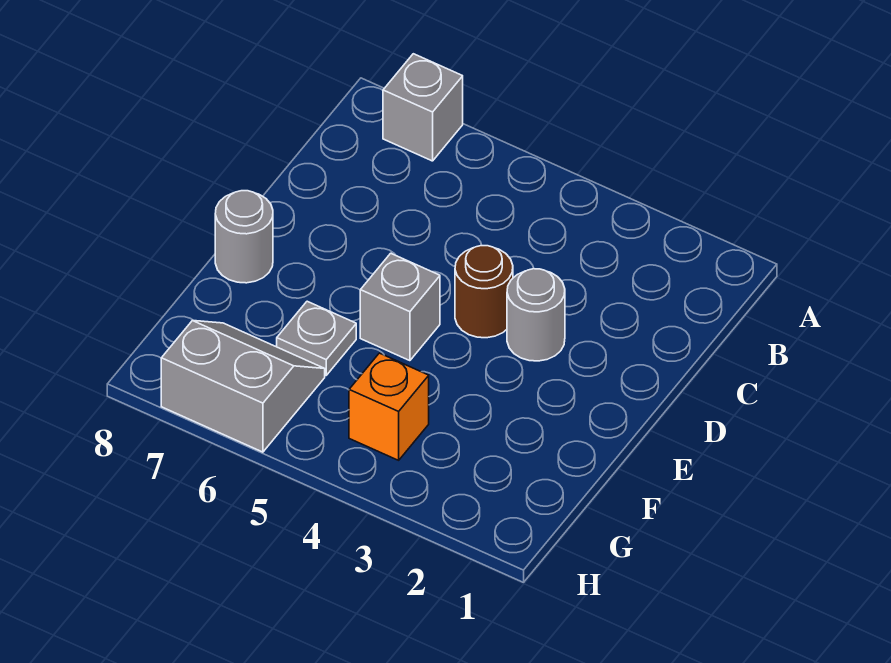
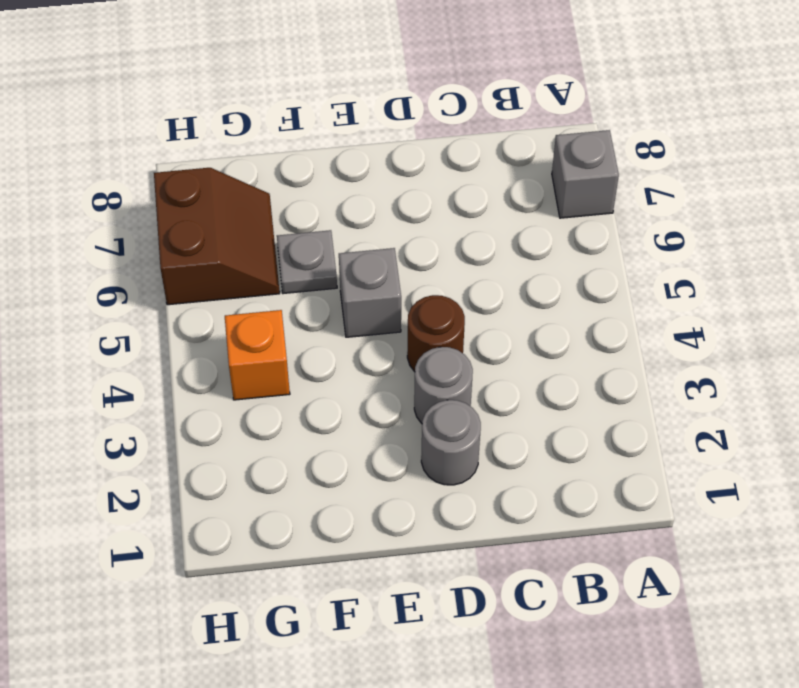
grey round brick E8 level 1 -> grey round brick D2 level 1
grey slope G6:H7 level 1 top H -> brown slope G6:H7 level 1 top H

